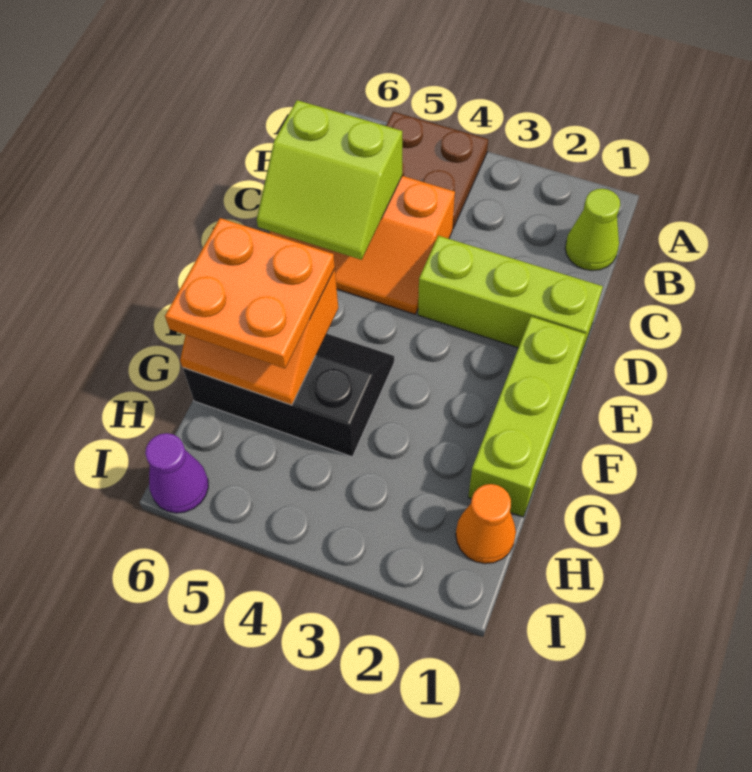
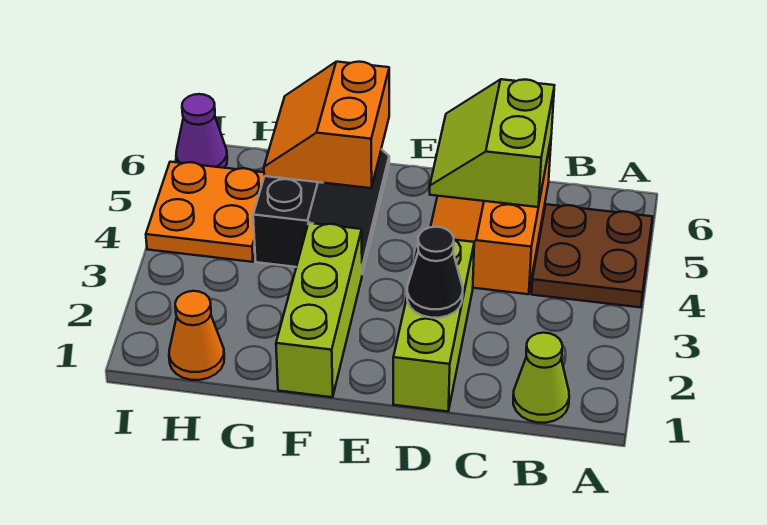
none -> black cone D2 level 2
lime brick E1:G1 level 1 -> lime brick F1:F3 level 1
orange plate F5:G6 level 3 -> orange plate H4:I5 level 1

